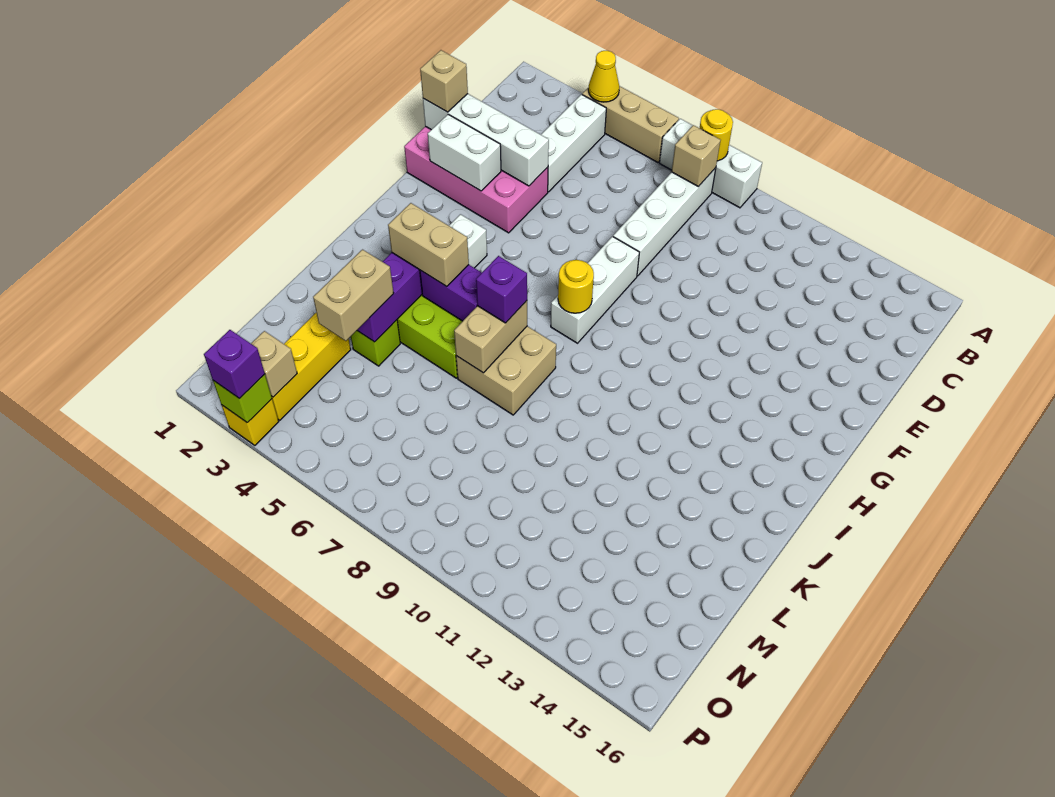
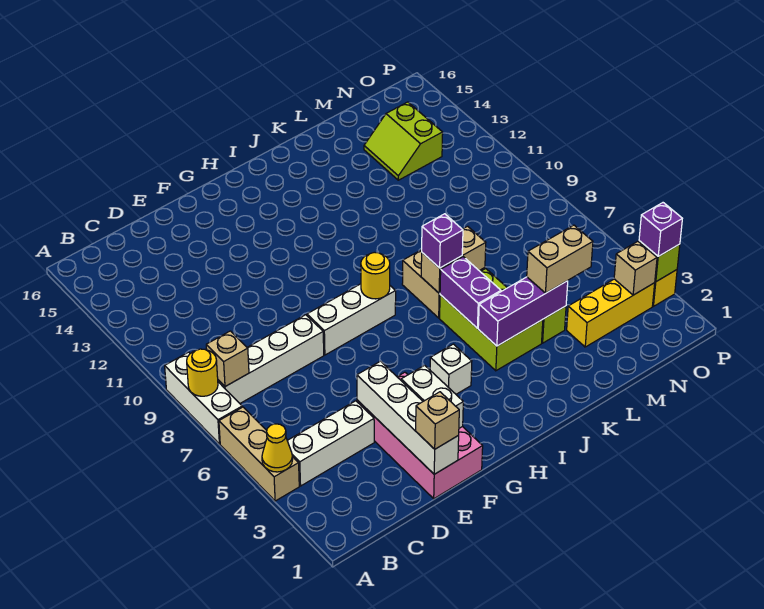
tan brick J4:J5 level 3 -> none
none -> lime slope M13:N14 level 1 top N

